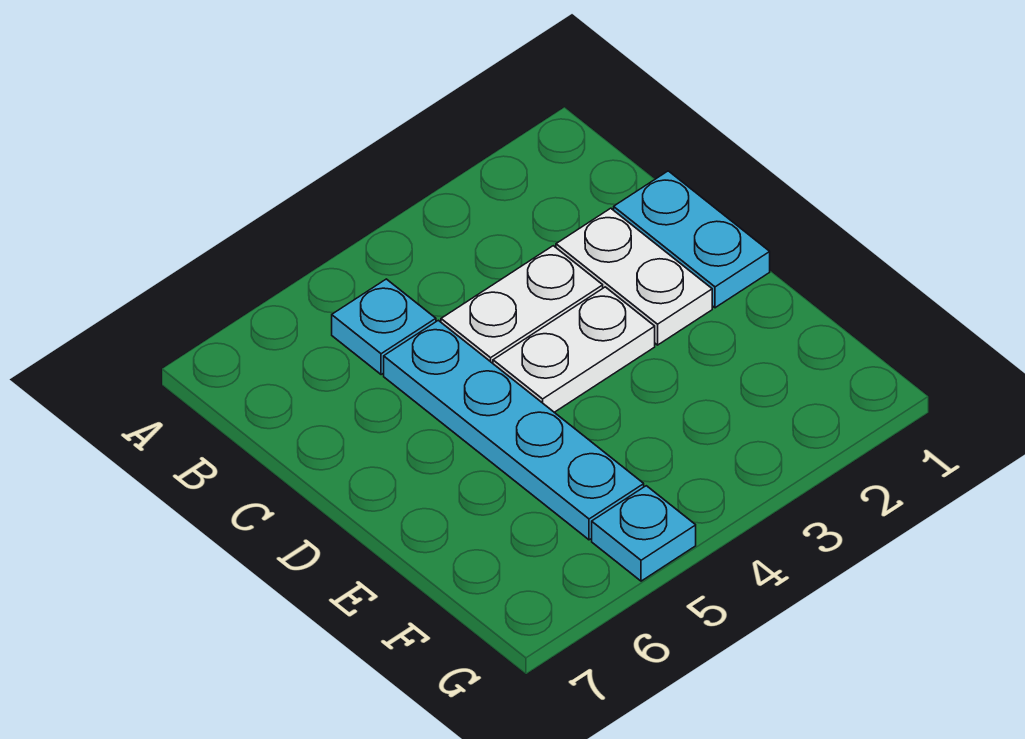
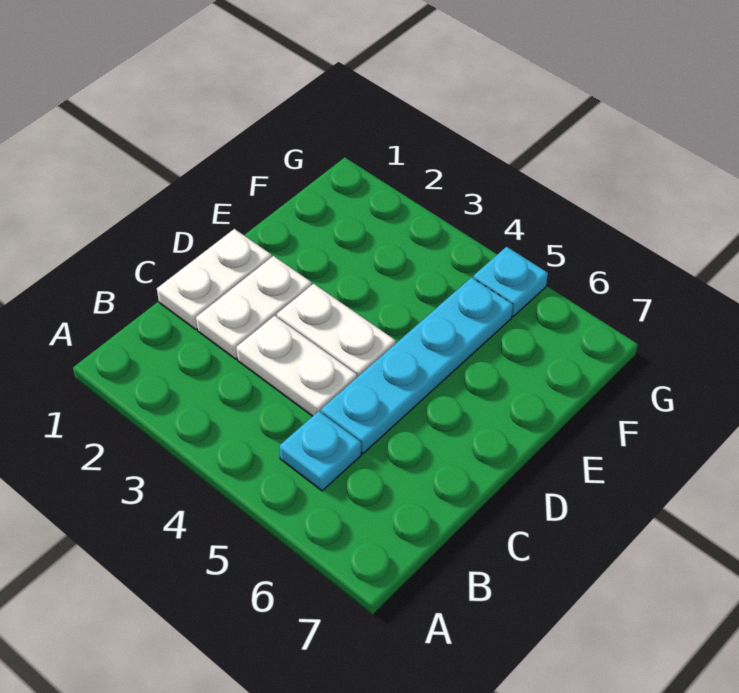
cyan plate C1:D1 level 1 -> white plate C1:D1 level 1

